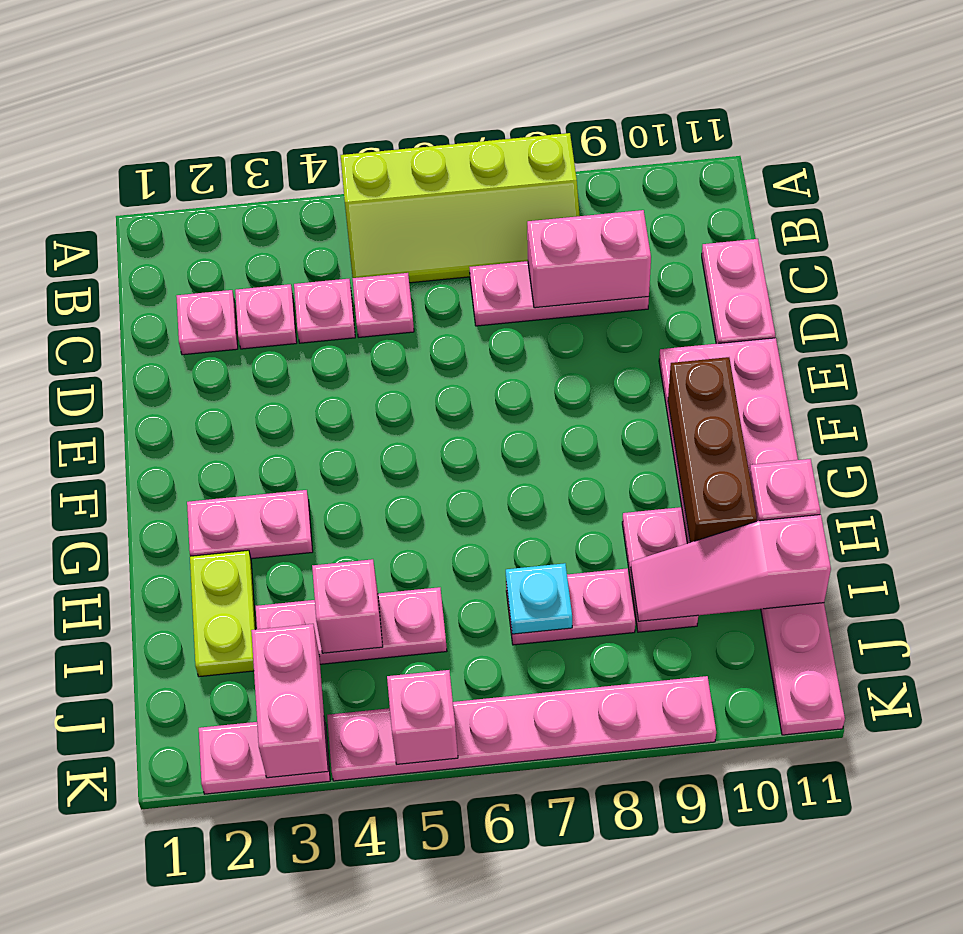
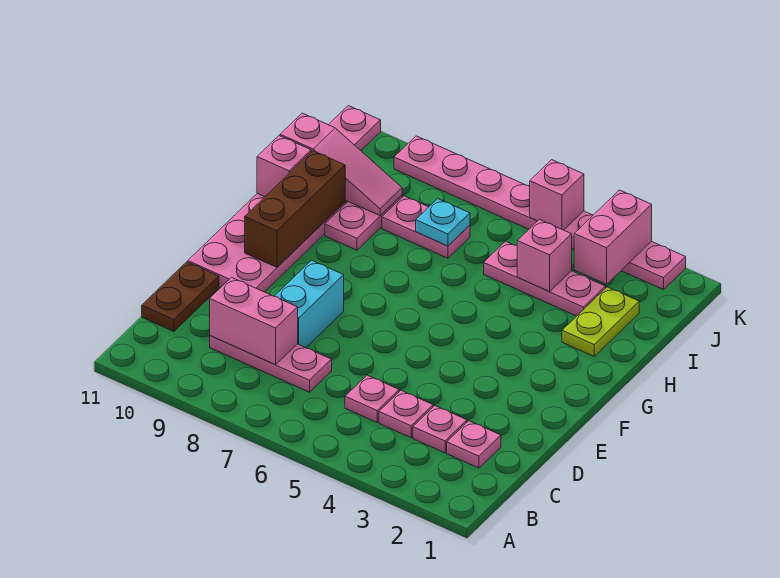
lime slope A5:B8 level 1 top A -> none
pink plate C11:D11 level 1 -> brown plate C11:D11 level 1
none -> cyan brick D8:E8 level 1
pink plate G2:G3 level 1 -> none

